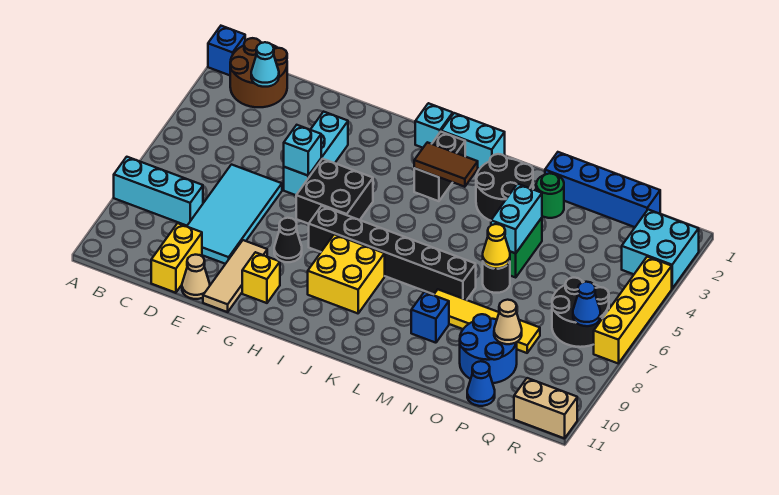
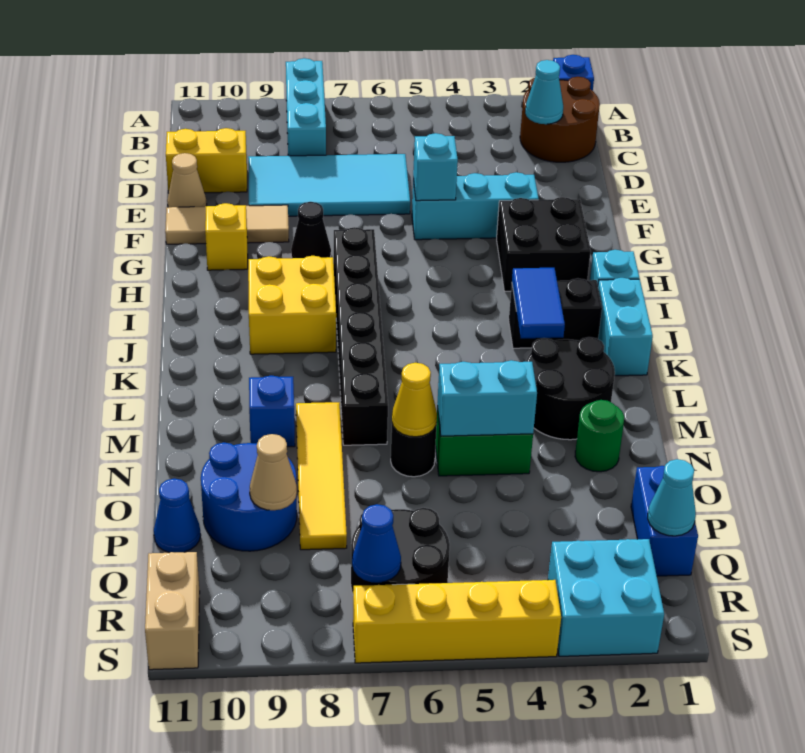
black brick G5:H6 level 1 -> black brick G2:H3 level 1
brown tile J3:K3 level 2 -> blue tile J3:K3 level 2
blue brick N1:Q1 level 1 -> blue brick P1:Q1 level 1
none -> cyan cone Q1 level 2

